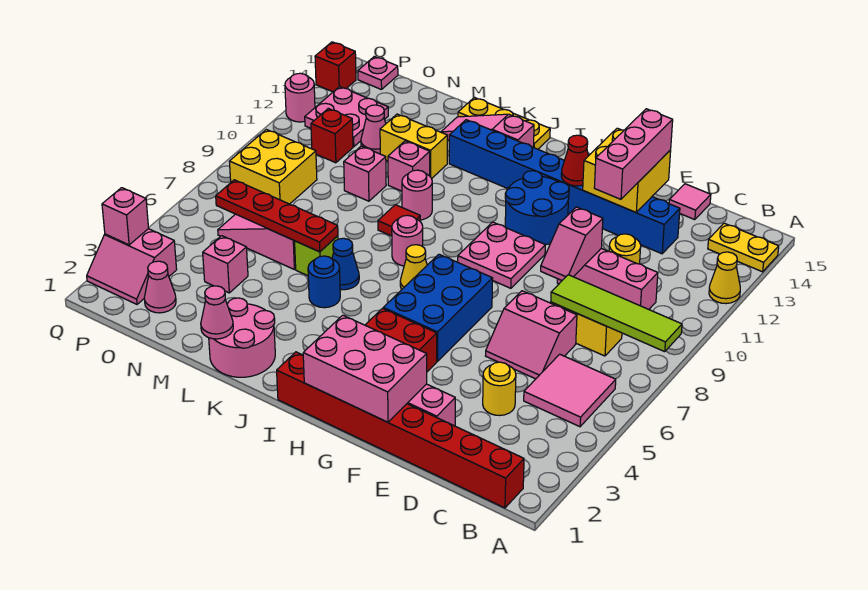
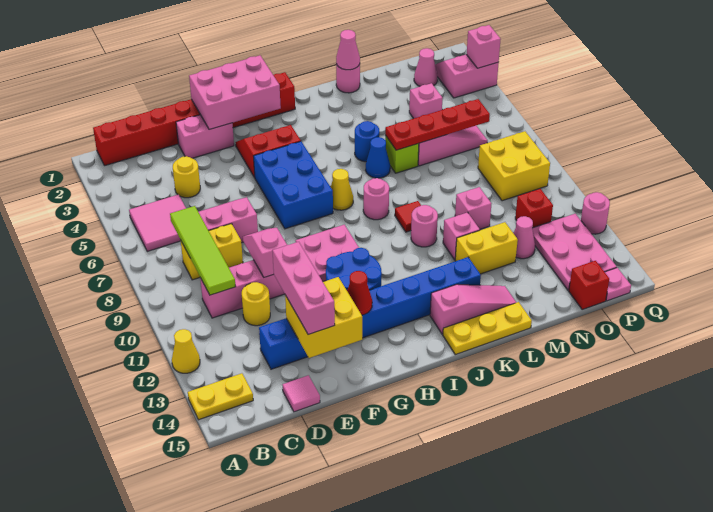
lime tile A8:D8 level 2 -> lime tile C7:C10 level 2
pink round brick K1:L2 level 1 -> pink round brick L1 level 1
pink plate O12:P13 level 1 -> pink plate O12:P14 level 1
red brick Q14 level 1 -> red brick O15 level 1

